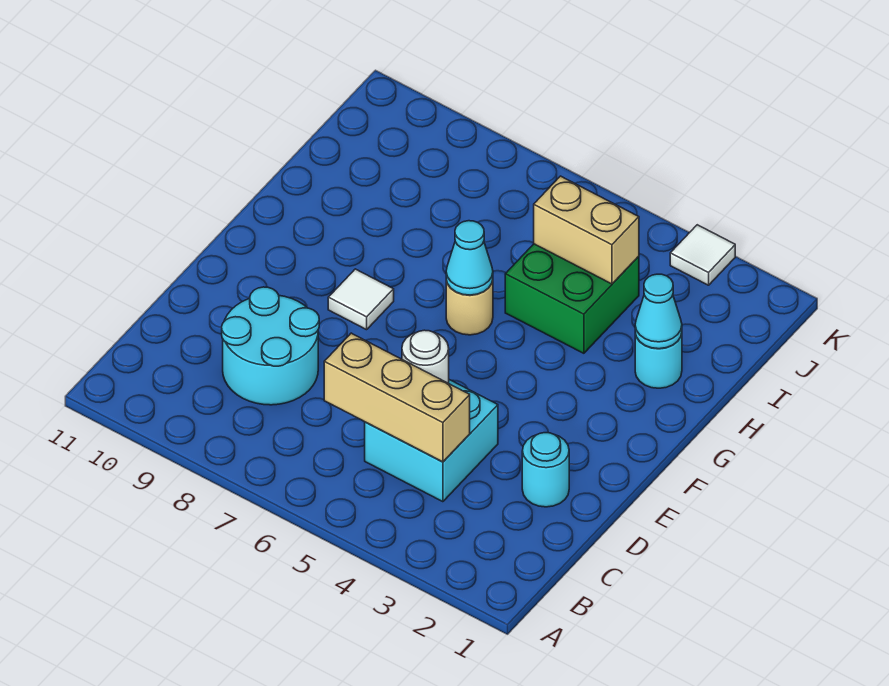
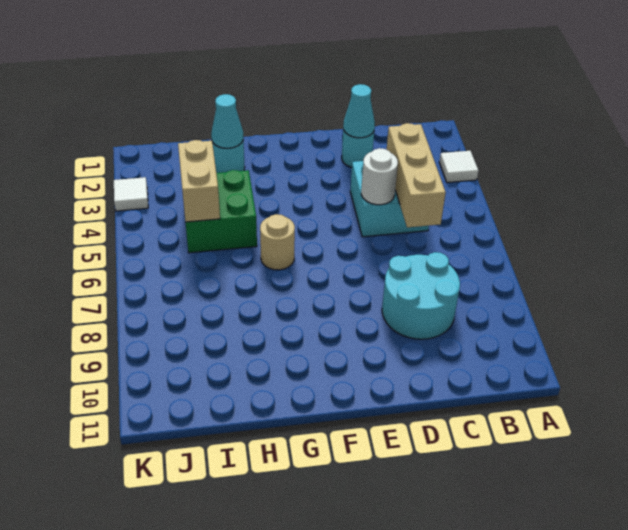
white tile F8 level 1 -> white tile A3 level 1
cyan cone G6 level 2 -> cyan cone D2 level 2

